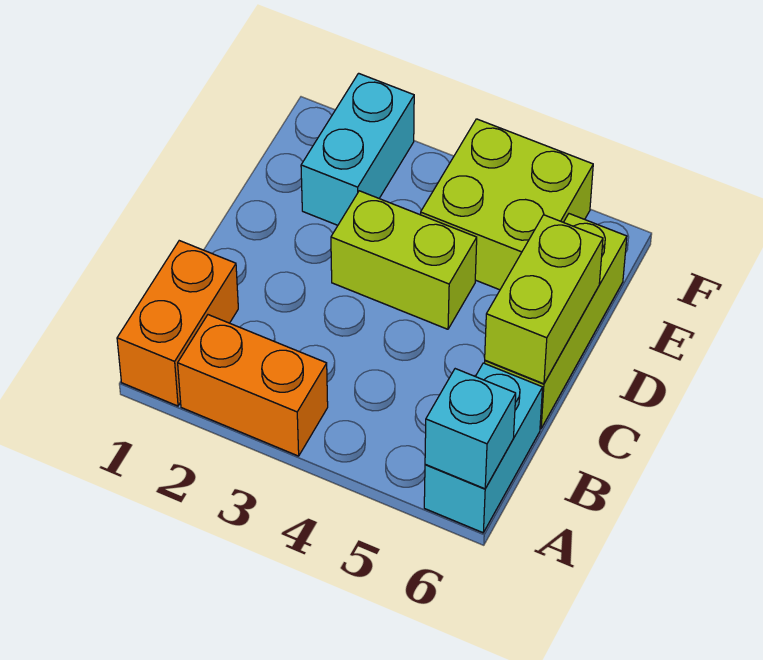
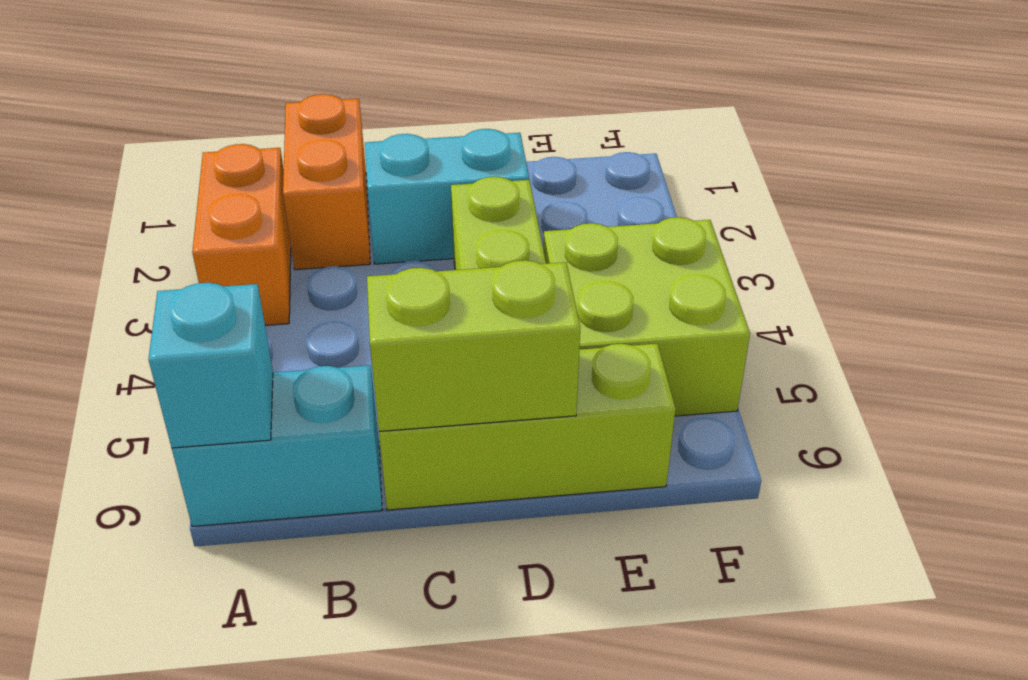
orange brick A1:B1 level 1 -> orange brick B1:B2 level 1
cyan brick E2:F2 level 1 -> cyan brick C2:D2 level 1

